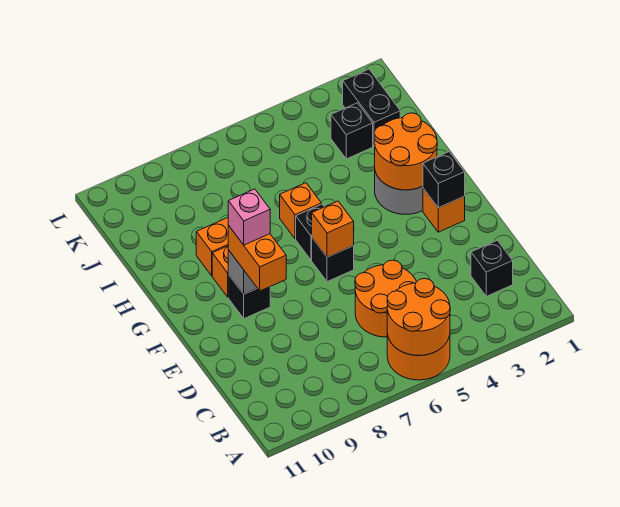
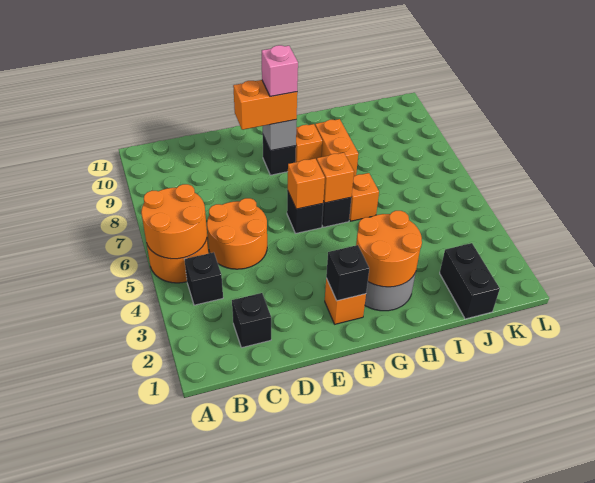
none -> orange brick G6 level 2
black brick J2:K2 level 1 -> black brick J1:J2 level 1
black brick J3 level 1 -> black brick B4 level 1

